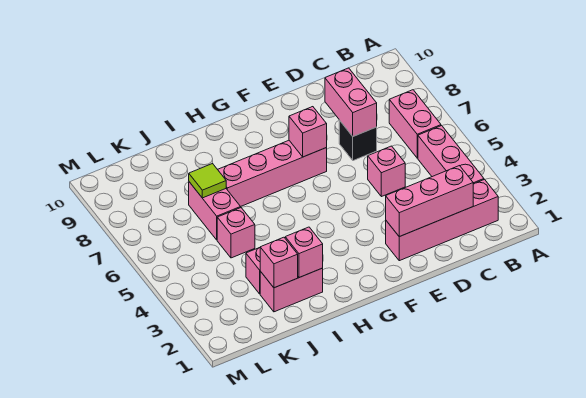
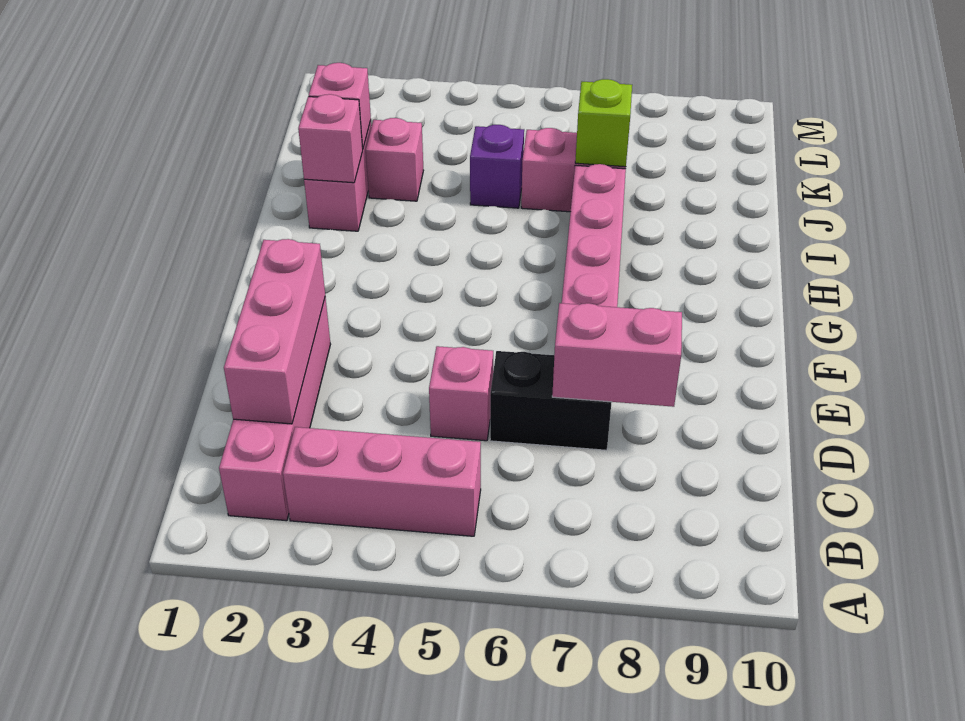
pink brick B6:B7 level 1 -> none
black brick D7 level 1 -> black brick D6:D7 level 1
pink brick F7 level 2 -> none
pink brick J5 level 1 -> purple brick J5 level 1
lime tile J7 level 2 -> lime brick J7 level 2

